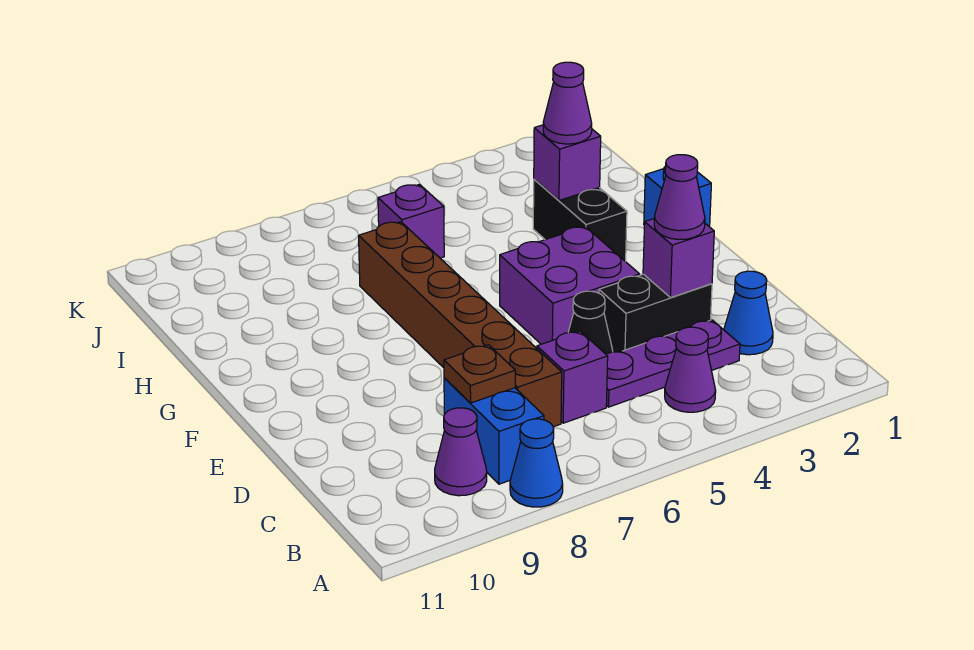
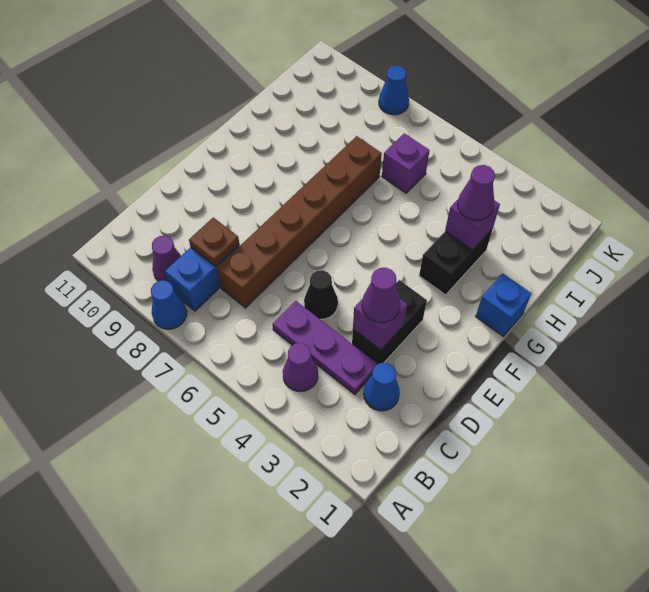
purple brick C6 level 1 -> none
black brick D3:D4 level 1 -> black brick D3:E3 level 1
purple brick E4:F5 level 1 -> none
none -> blue cone K8 level 1

